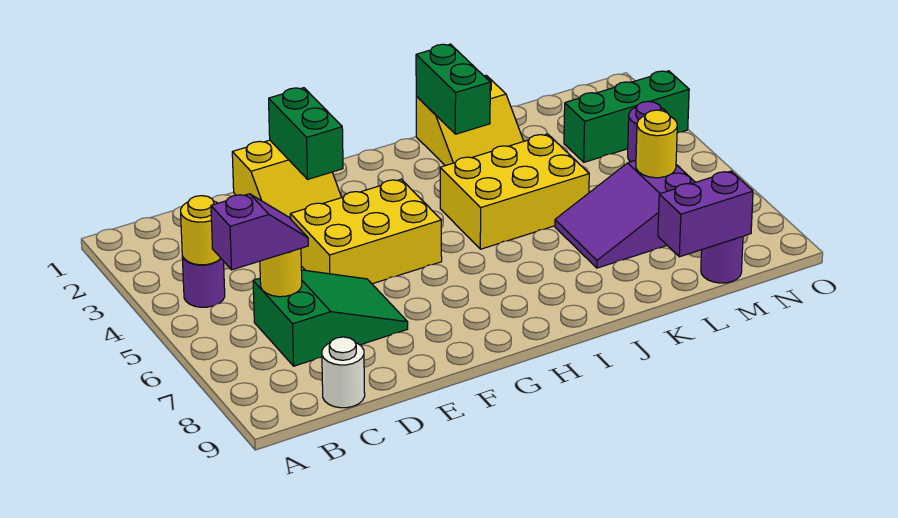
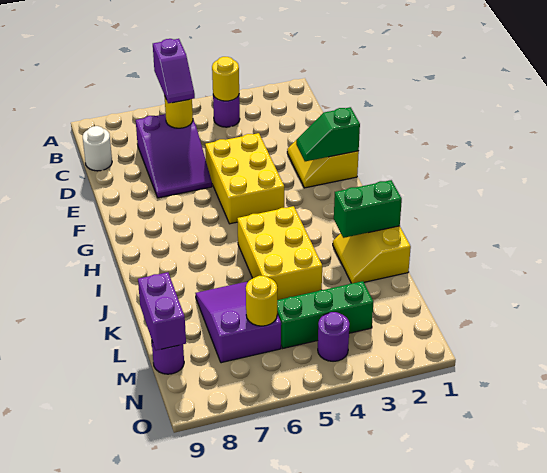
green slope C6:E7 level 1 top C -> purple slope C6:E7 level 1 top C
green brick F1:F2 level 2 -> green slope F1:F2 level 2 top 1
green brick M3:O3 level 1 -> green brick M3:M5 level 1

